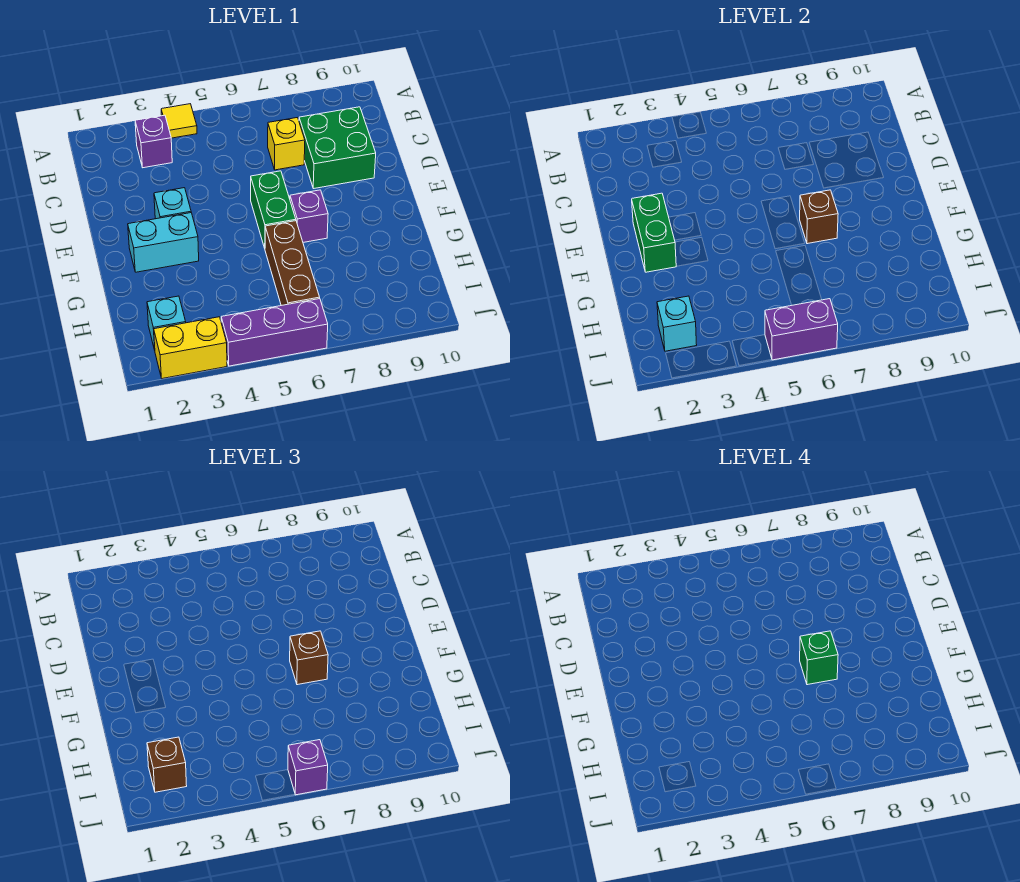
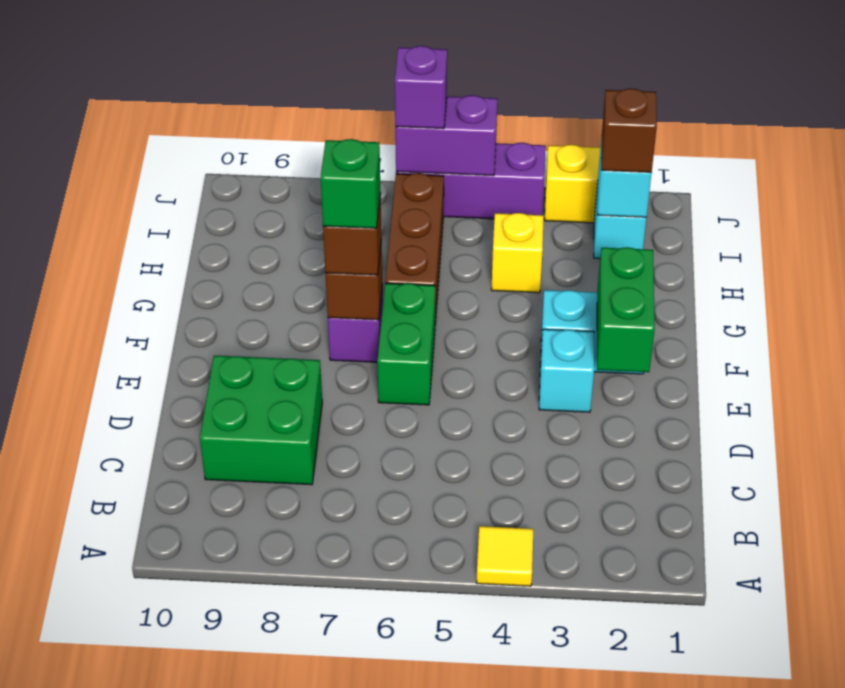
purple brick B3 level 1 -> none
yellow brick C7 level 1 -> yellow brick H4 level 1

